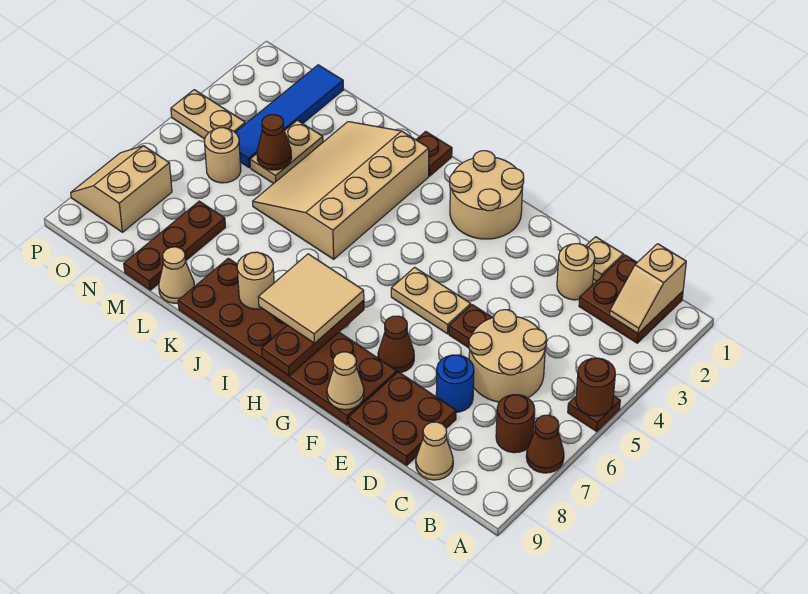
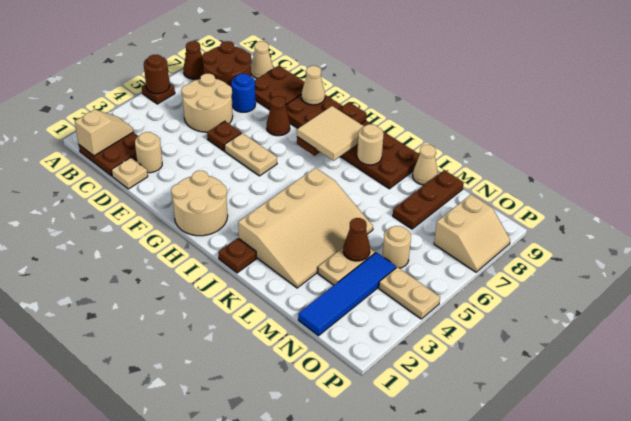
brown round brick B7 level 1 -> brown round brick B7:C8 level 1

